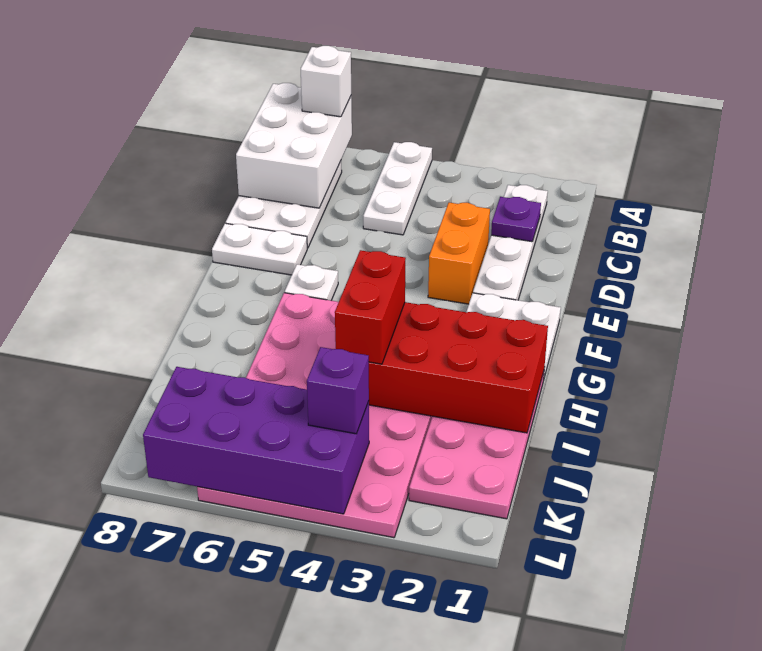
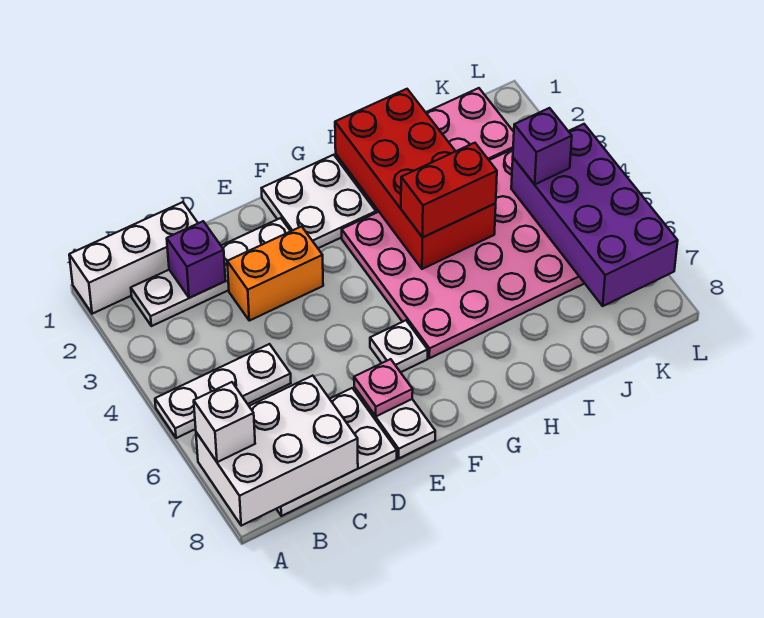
none -> white brick A1:C1 level 1
purple plate C2 level 2 -> purple brick C2 level 2
none -> pink plate E7 level 2

